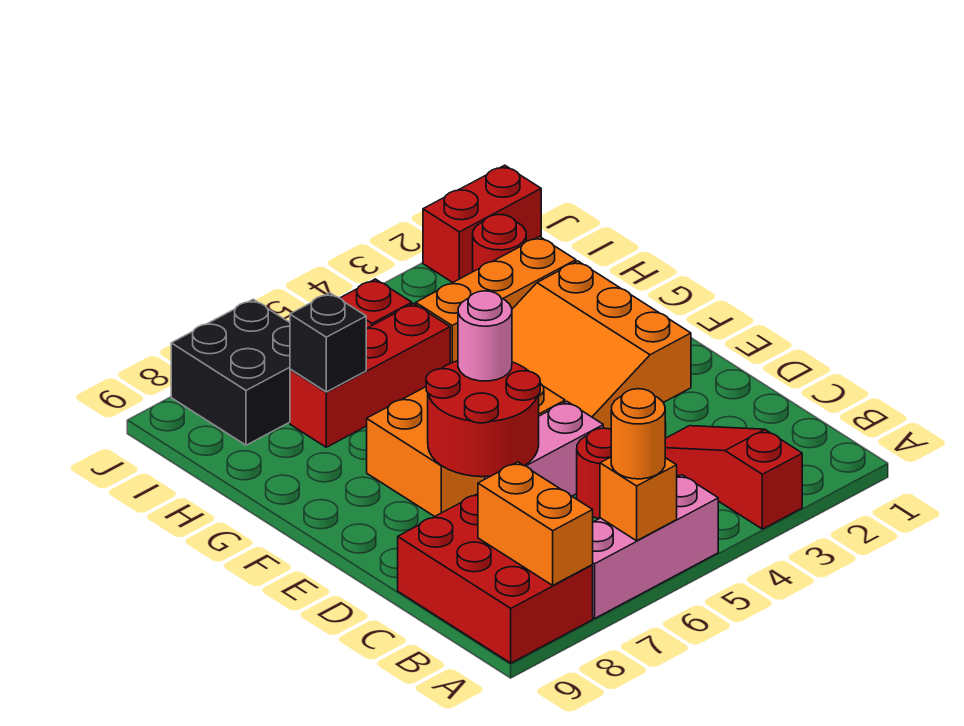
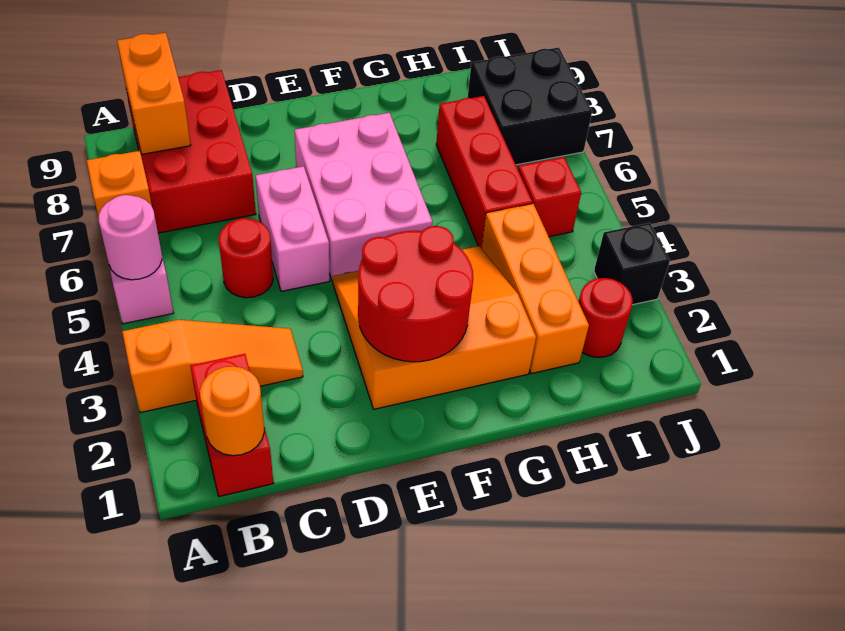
red slope A3:C3 level 1 top A -> orange slope A3:C3 level 1 top A
orange round brick A6 level 3 -> orange round brick B1 level 2
red brick A8:C9 level 1 -> red brick B7:C9 level 1
orange brick A8:B8 level 2 -> orange brick B8:B9 level 2
red round brick D6:E7 level 2 -> red round brick E2:F3 level 2
orange brick E5:F7 level 1 -> pink brick E5:F7 level 1
pink round brick E6 level 3 -> pink round brick A5 level 2
black brick H7 level 2 -> black brick J3 level 1
red brick J1:J2 level 1 -> red brick B1:B2 level 1

